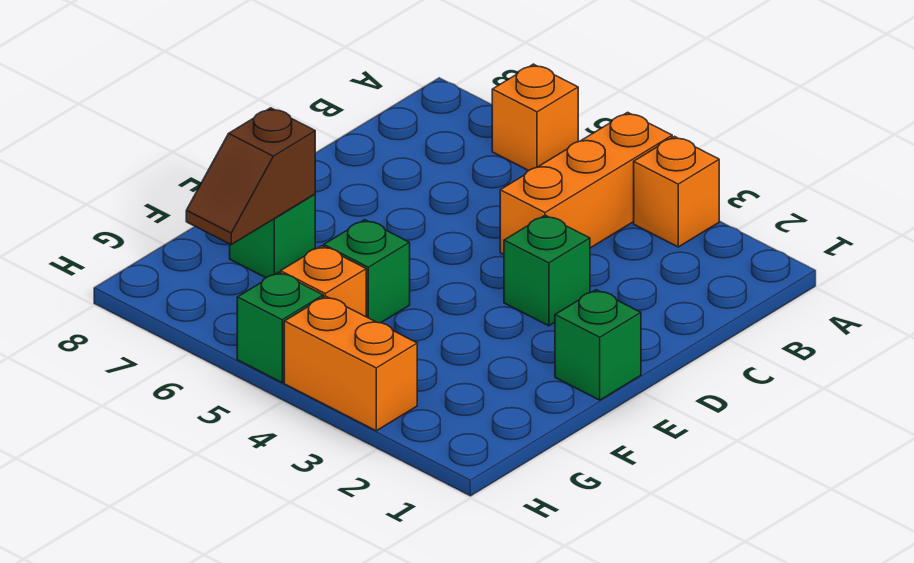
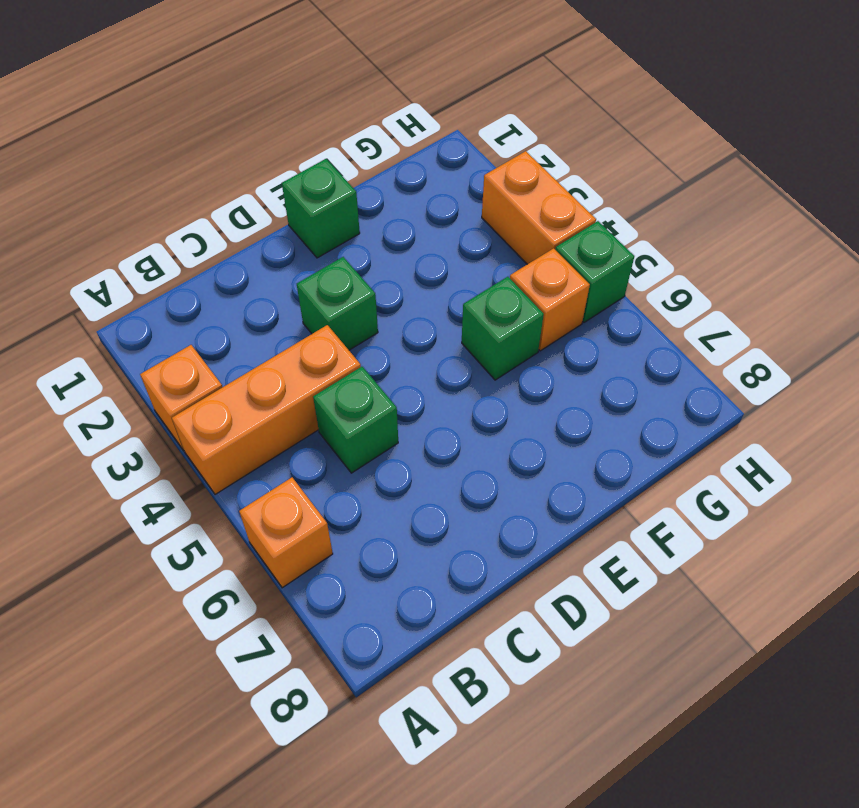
green brick F7 level 1 -> green brick C5 level 1
brown slope F7:G7 level 2 top F -> none

